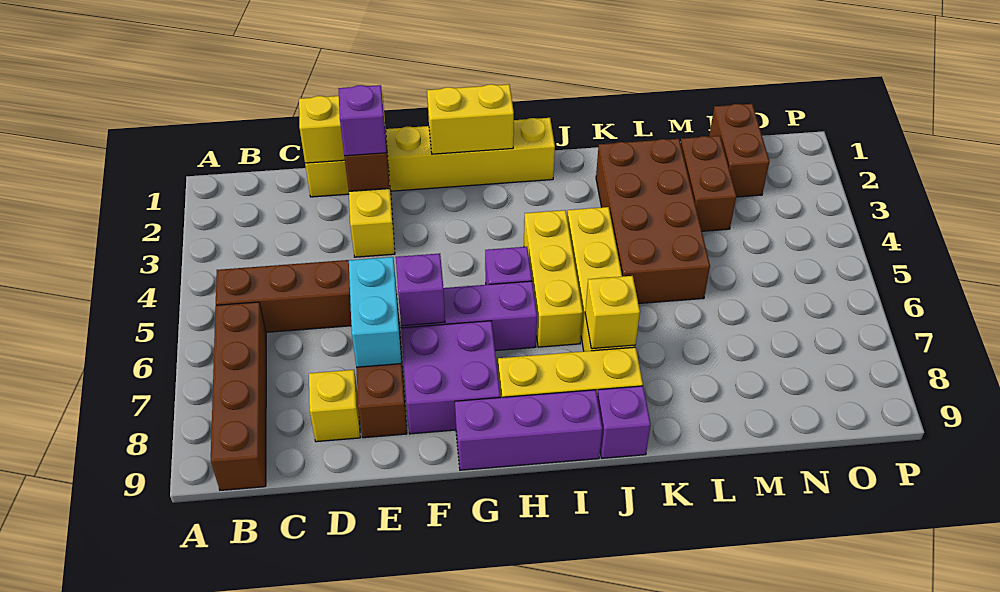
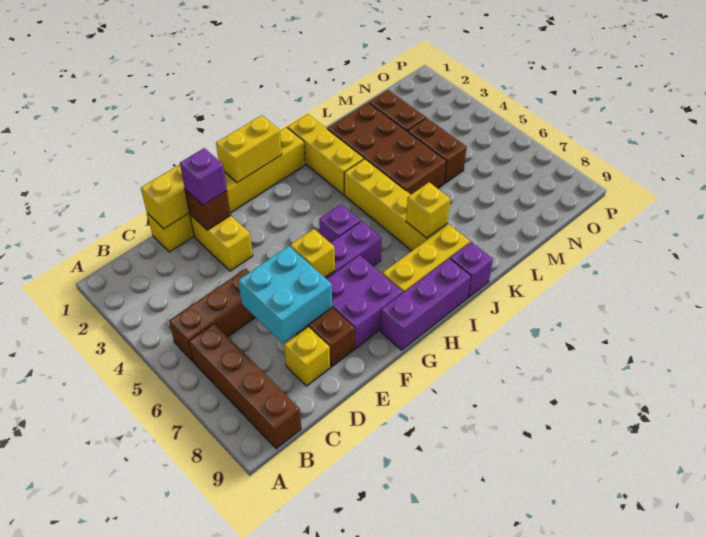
cyan brick E6:E7 level 2 -> cyan brick D6:E7 level 2
purple brick F6 level 2 -> yellow brick F6 level 2
yellow brick I4:I6 level 1 -> yellow brick J1:J3 level 1
brown brick N1:N2 level 1 -> brown brick M4:M5 level 1

